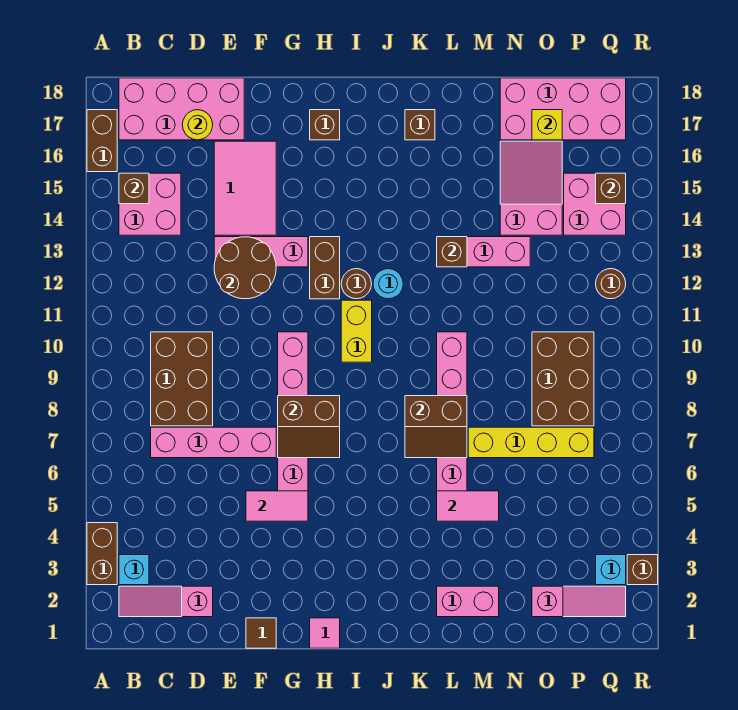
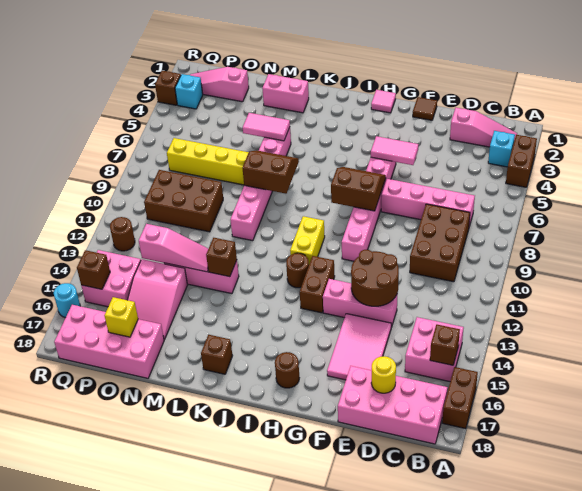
brown brick H17 level 1 -> brown round brick H17 level 1
cyan round brick J12 level 1 -> cyan round brick R16 level 1
none -> pink slope M13:O13 level 2 top O
brown brick O8:P10 level 1 -> brown brick N9:P10 level 1

